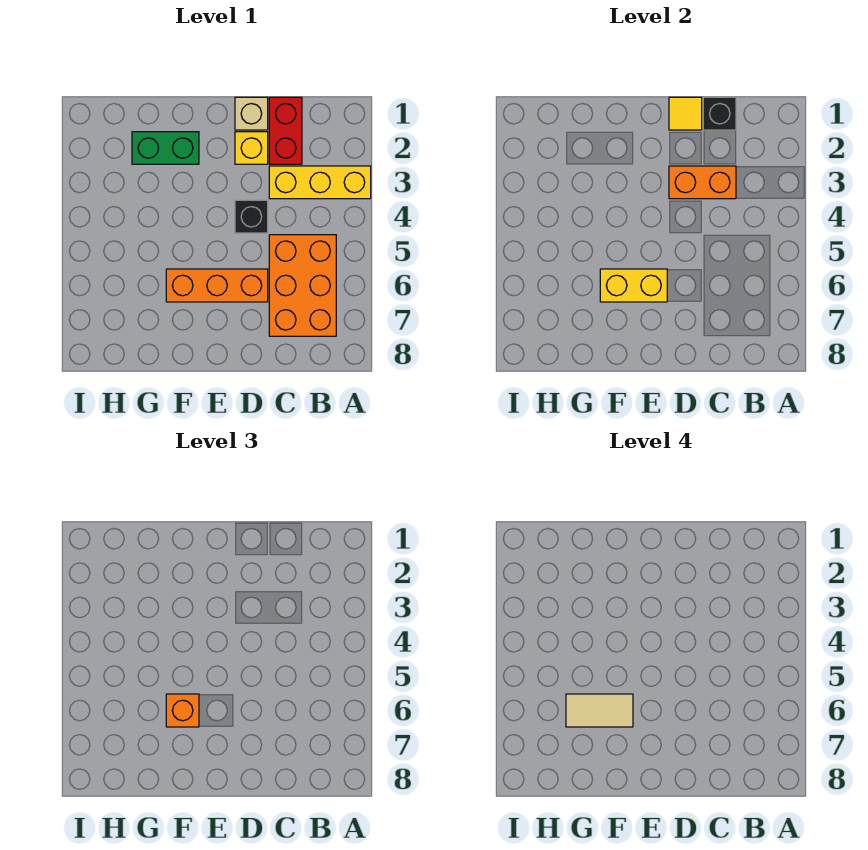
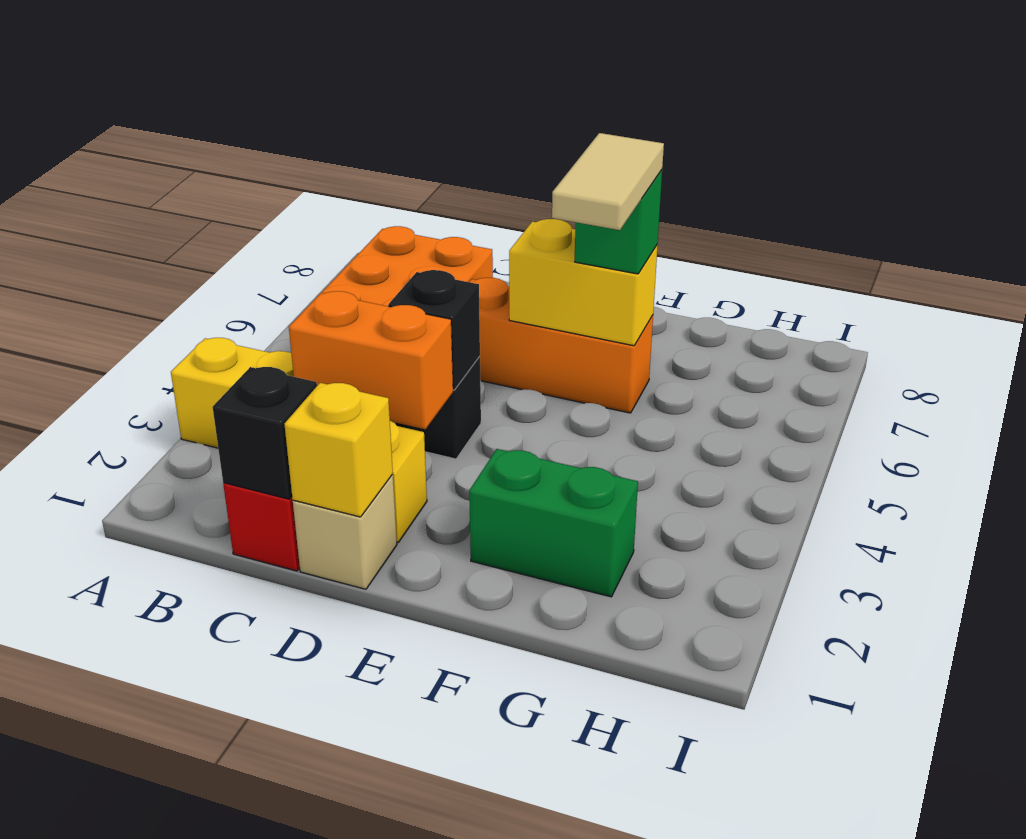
yellow tile D1 level 2 -> yellow brick D1 level 2
none -> black brick D4 level 2
orange brick F6 level 3 -> green brick F6 level 3
tan tile F6:G6 level 4 -> tan tile F5:F6 level 4

